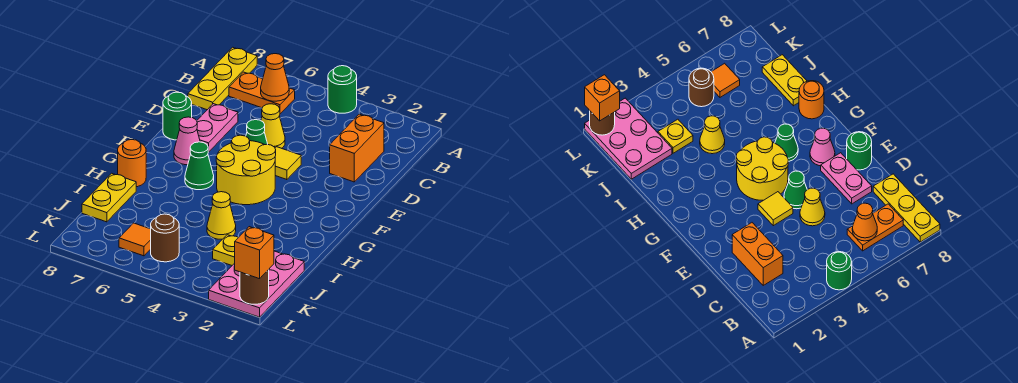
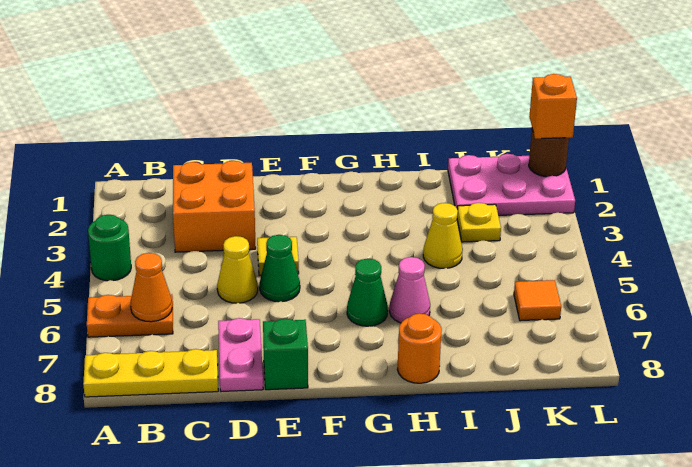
orange plate B6:B7 level 1 -> orange plate A6:B6 level 1
orange brick C2:D2 level 1 -> orange brick C2:D3 level 1
pink plate D7:E7 level 1 -> pink plate D7:D8 level 1
green round brick E8 level 1 -> green brick E8 level 1
yellow round brick F4:G5 level 1 -> none
pink cone F7 level 1 -> pink cone H6 level 1
yellow plate I8:J8 level 1 -> none
brown round brick K5 level 1 -> none

